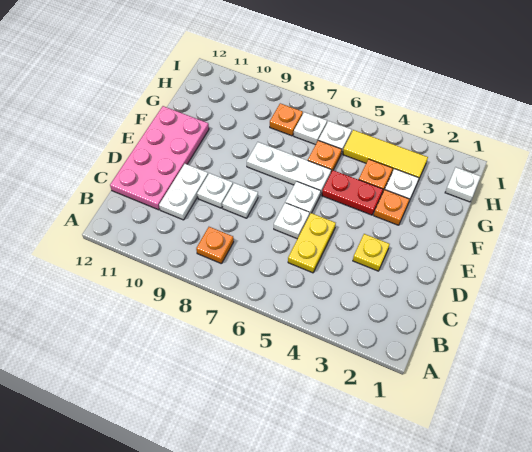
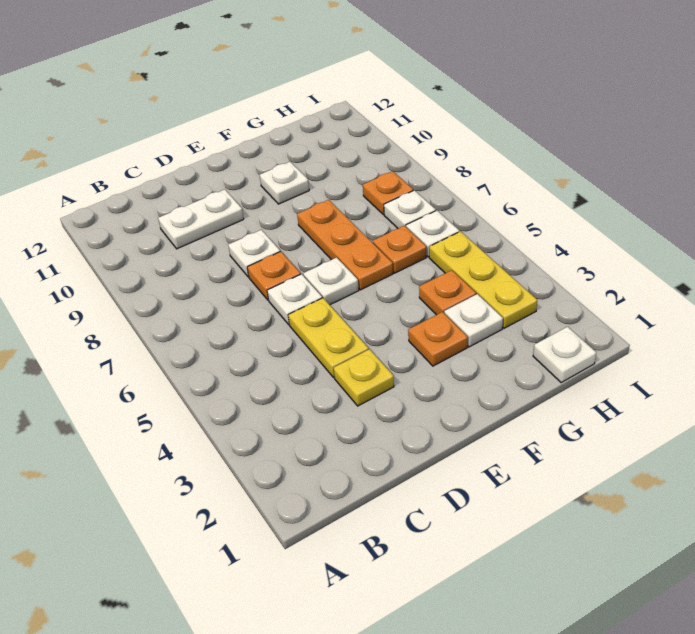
orange plate B8 level 1 -> orange plate D7 level 1
yellow plate C5:D5 level 1 -> yellow plate D4:D5 level 1
pink plate C11:F12 level 1 -> none
white plate D9 level 1 -> white plate F10 level 1
red plate F4:F5 level 1 -> none
white plate F6:F8 level 1 -> orange plate F6:F8 level 1
yellow tile H3:H5 level 1 -> yellow plate H3:H5 level 1

